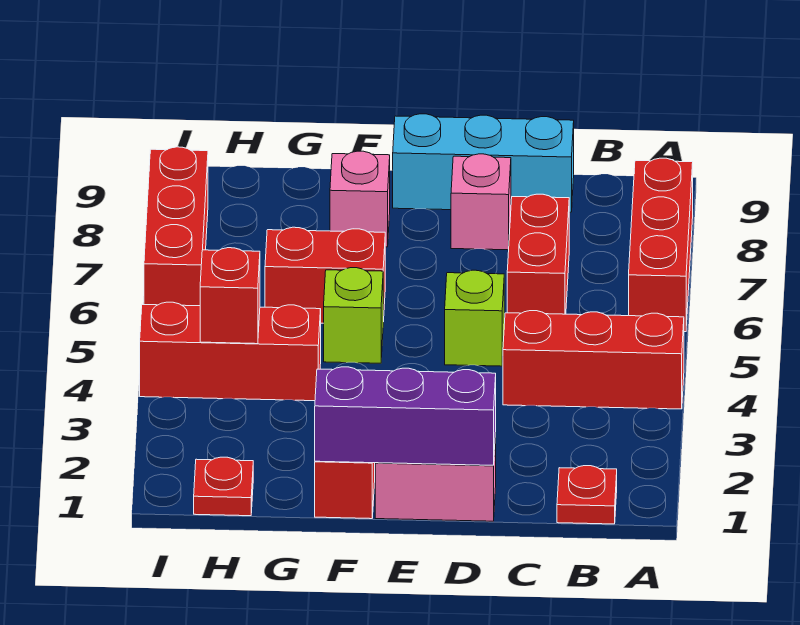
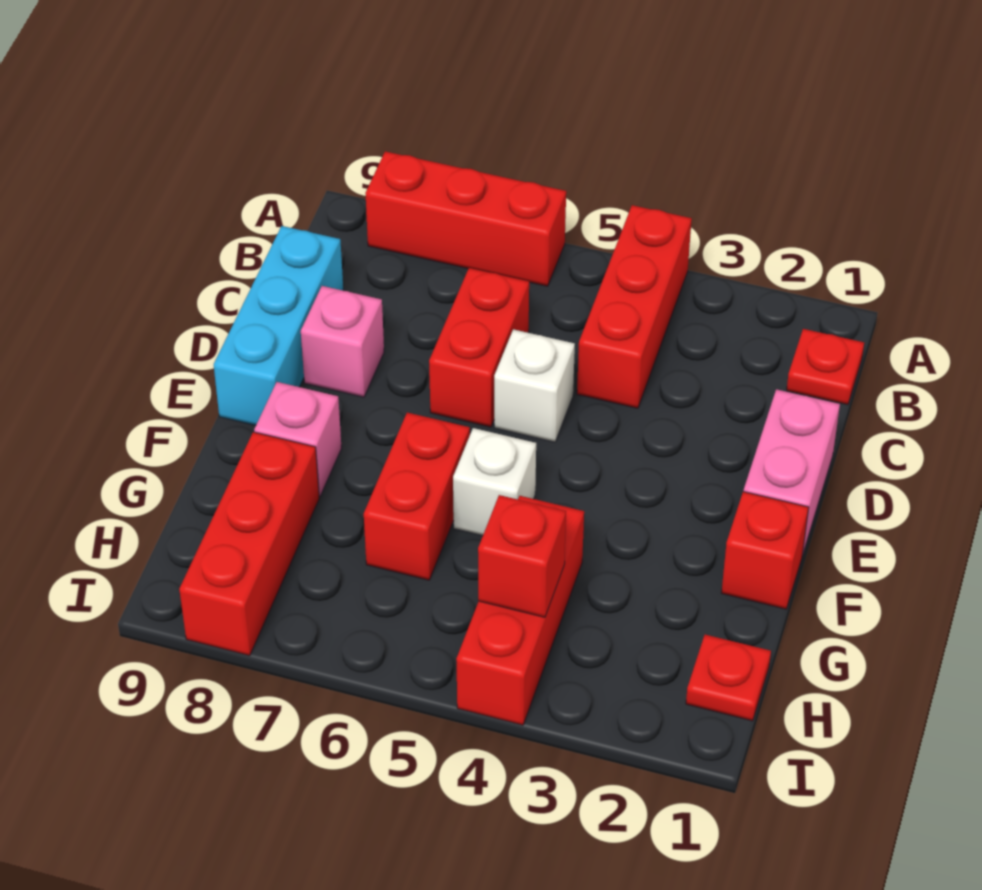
red brick C6:C7 level 1 -> red brick C6:D6 level 1
purple brick D1:F1 level 2 -> none
lime brick D5 level 1 -> white brick D5 level 1
lime brick F5 level 1 -> white brick F5 level 1
red brick I6:I8 level 1 -> red brick G8:I8 level 1

